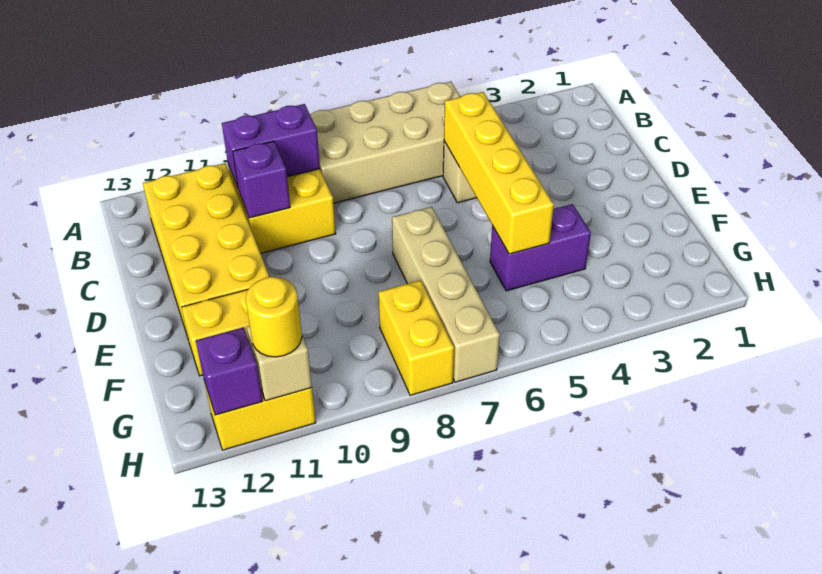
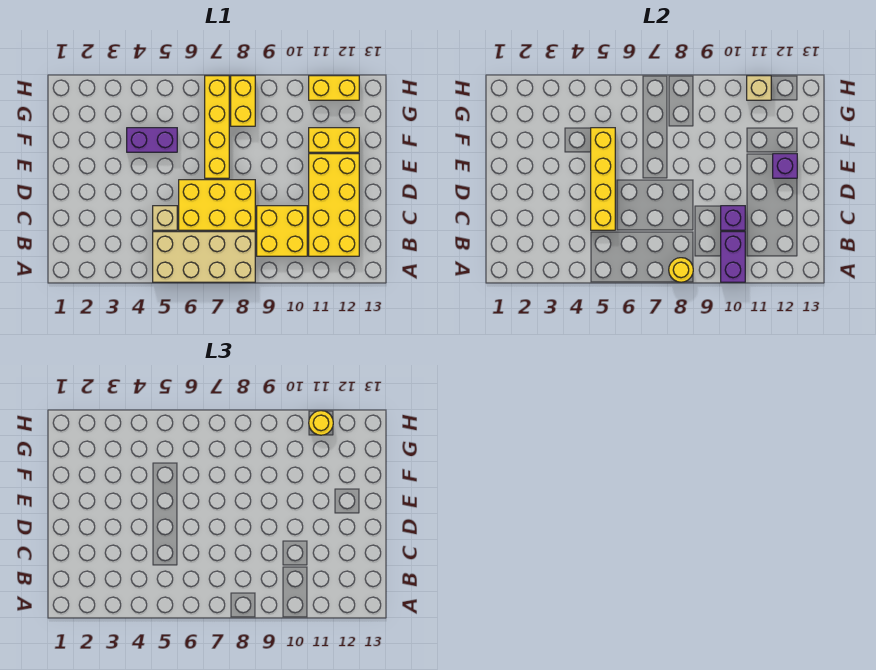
none -> yellow round brick A8 level 2
purple brick B9:B10 level 2 -> purple brick A10:B10 level 2
none -> yellow brick C6:D8 level 1
tan brick E7:H7 level 1 -> yellow brick E7:H7 level 1
purple brick H12 level 2 -> purple brick E12 level 2

